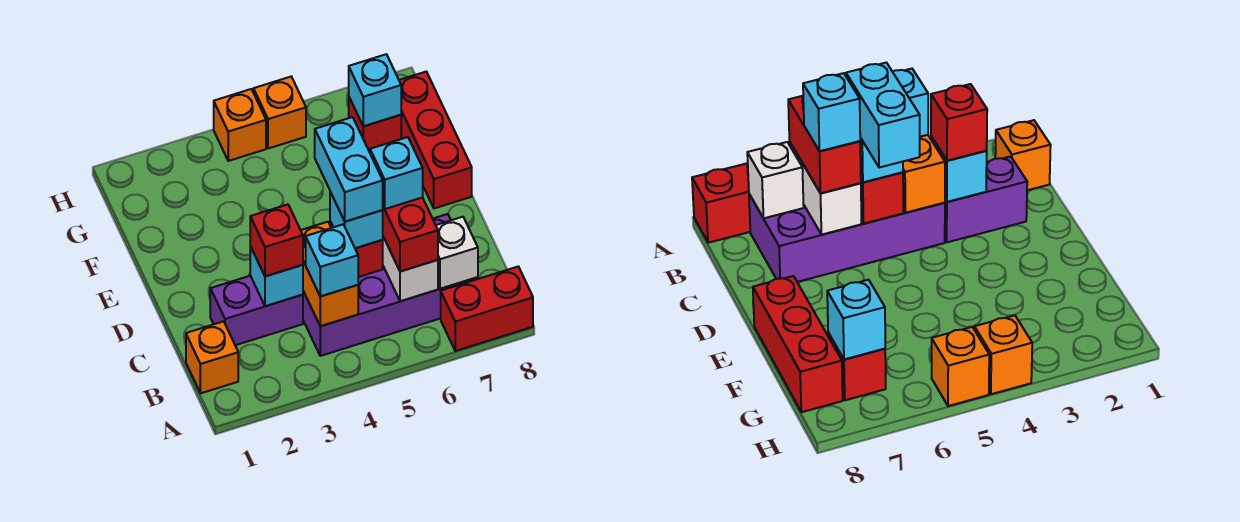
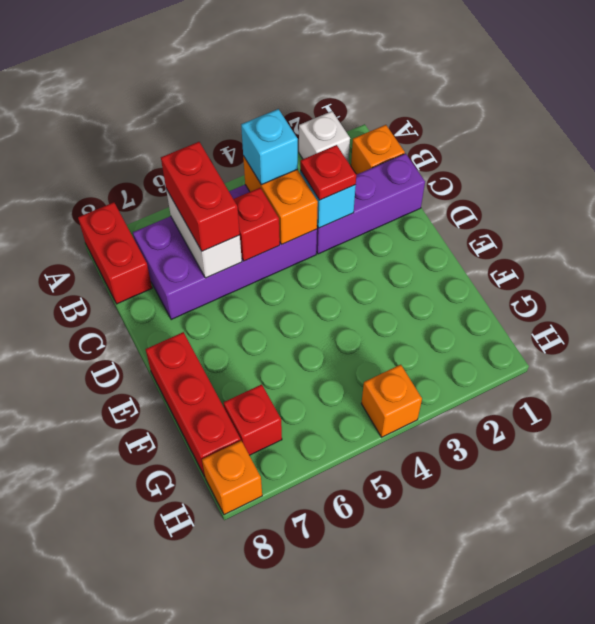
red brick A7:A8 level 1 -> red brick A8:B8 level 1
white brick B7 level 2 -> white brick A2 level 1
purple brick C2:C3 level 1 -> purple brick C1:C3 level 1
red brick C3 level 3 -> red plate C3 level 3
cyan brick C5 level 3 -> none
cyan brick C5:D5 level 4 -> none
cyan brick C6 level 4 -> none
cyan brick G7 level 2 -> none
orange brick H5 level 1 -> orange brick H8 level 1

